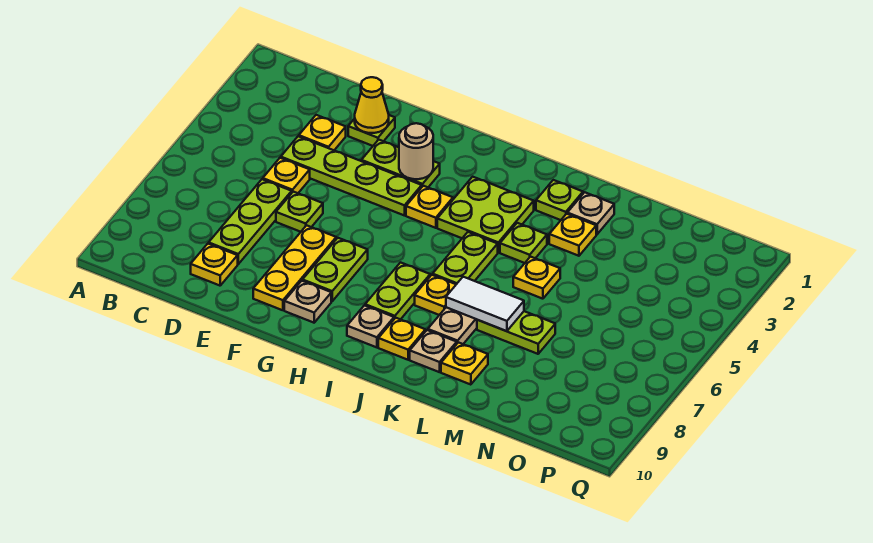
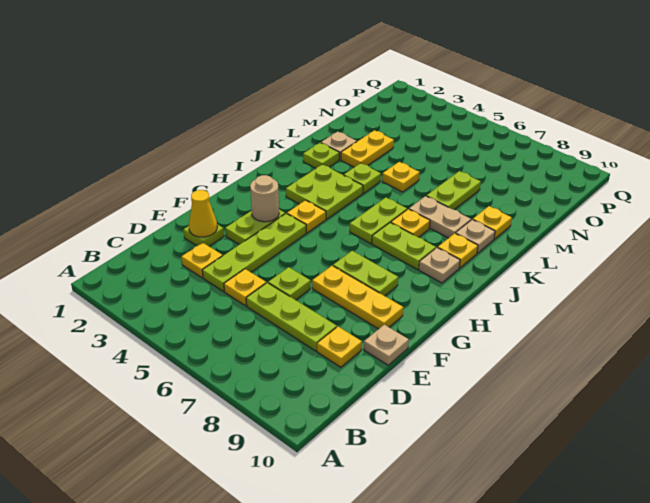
tan plate G9 level 1 -> tan plate E10 level 1
lime plate J5:J6 level 1 -> lime plate I6:J6 level 1
white tile K7:L7 level 2 -> none
yellow plate L3 level 1 -> yellow plate L3:M3 level 1

